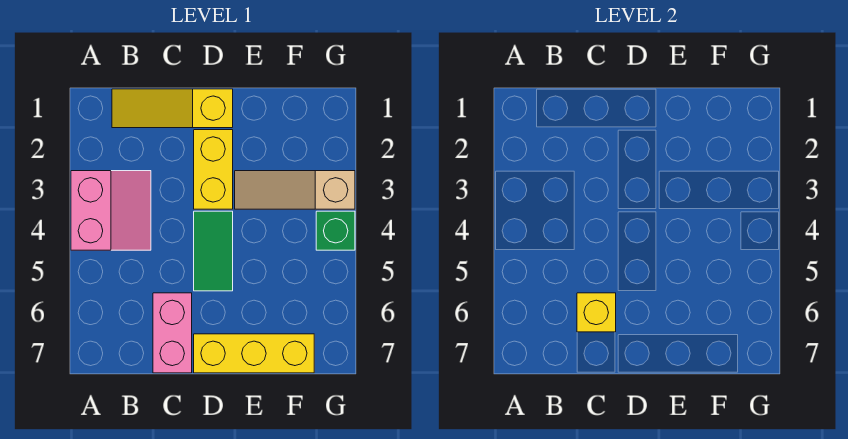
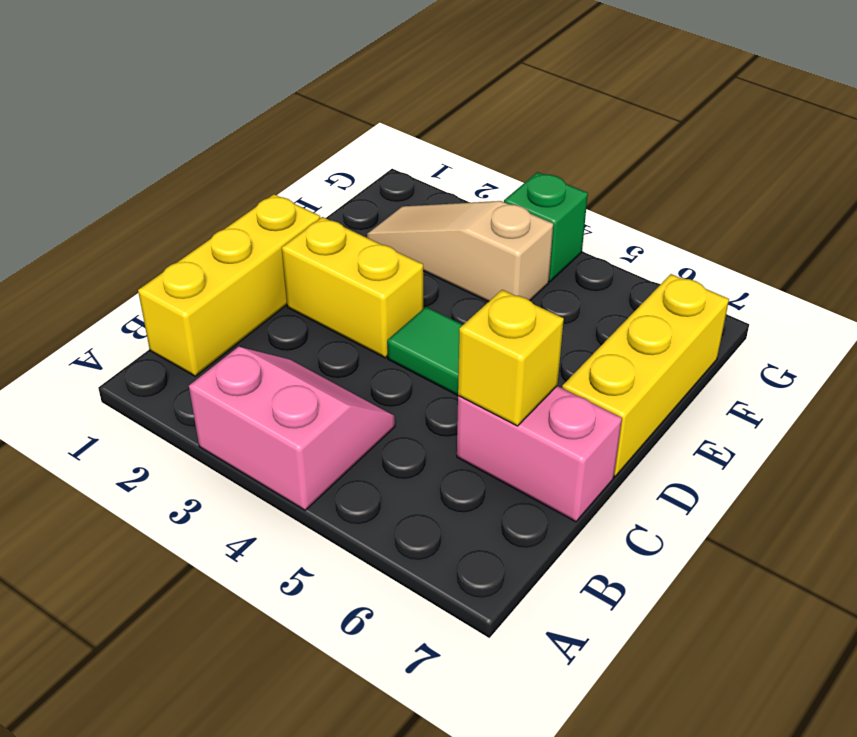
yellow slope B1:D1 level 1 top D -> yellow brick B1:D1 level 1
tan slope E3:G3 level 1 top G -> tan slope F2:F4 level 1 top 4

